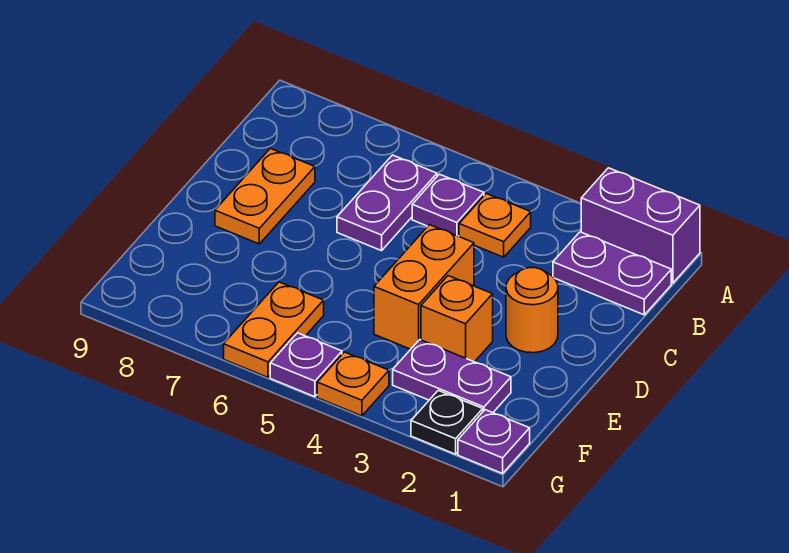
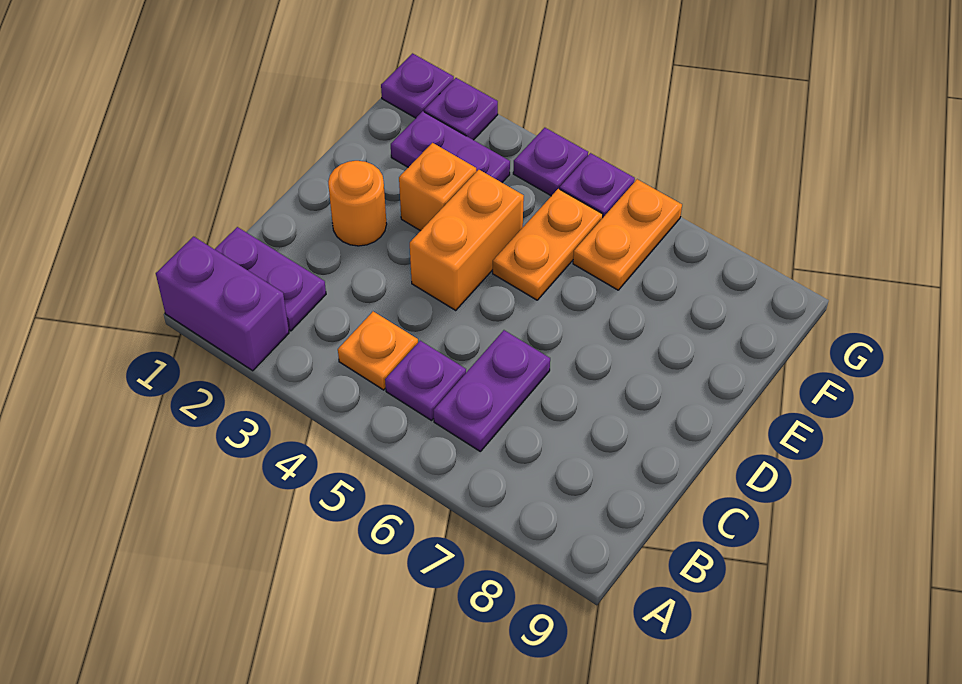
orange plate C8:D8 level 1 -> orange plate E5:F5 level 1
black plate G2 level 1 -> purple plate G2 level 1
orange plate G4 level 1 -> purple plate G4 level 1

